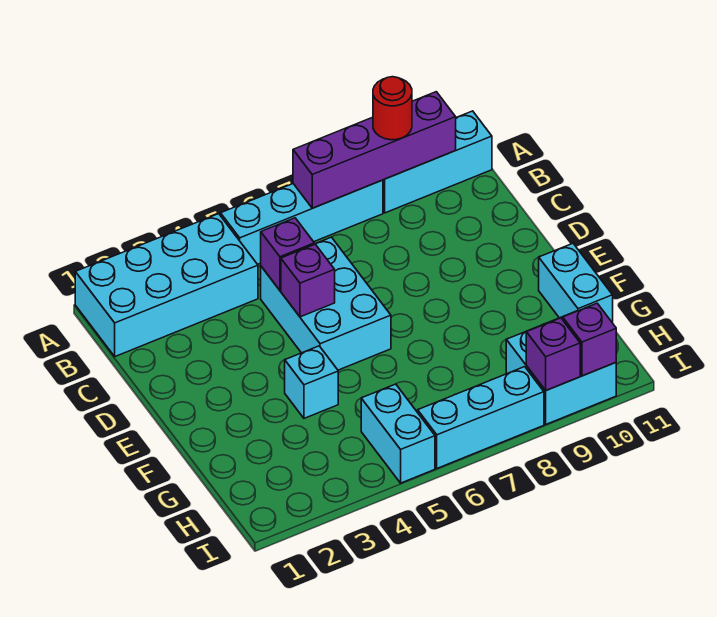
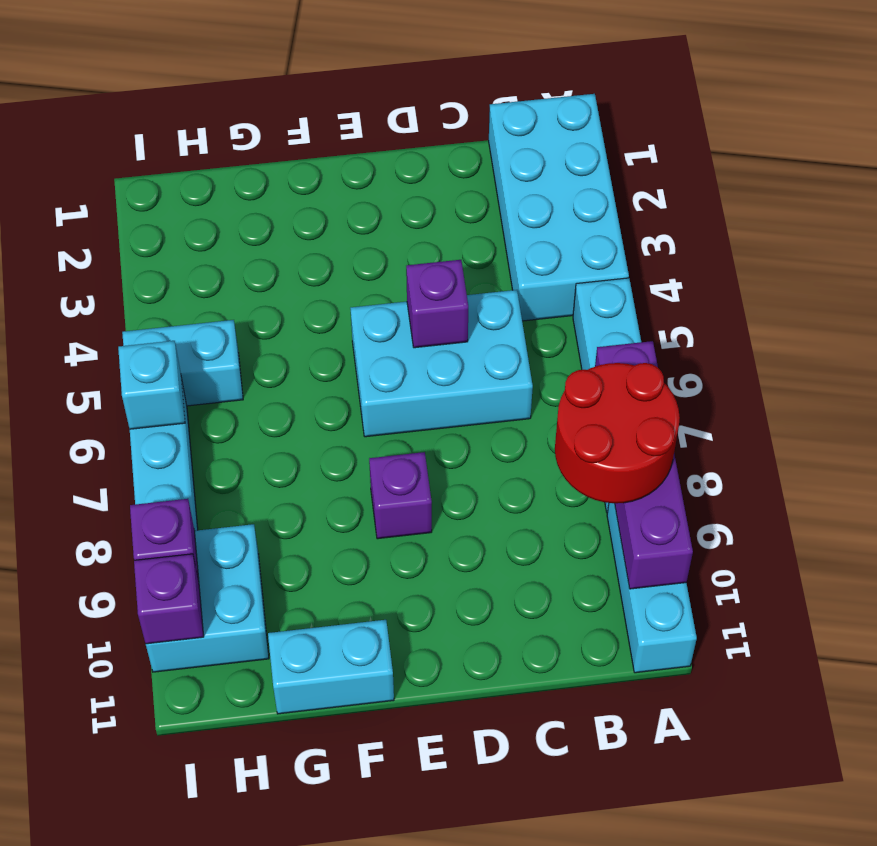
red round brick A9 level 3 -> red round brick A8:B9 level 3
purple brick C5 level 2 -> purple brick E8 level 1
cyan brick F4 level 1 -> cyan brick I6 level 2

